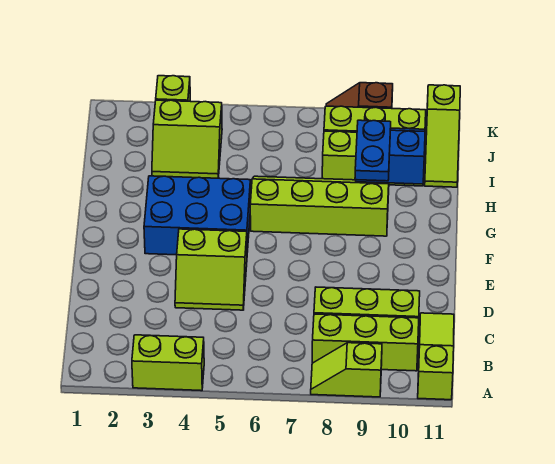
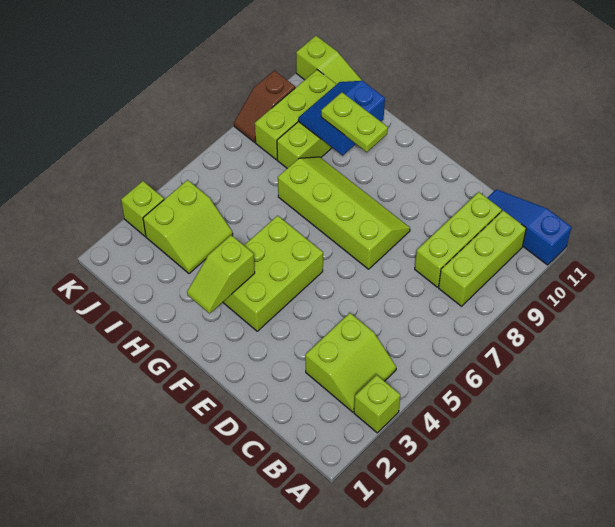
lime brick A3:A4 level 1 -> lime brick A3 level 1
lime slope A8:A9 level 1 top 9 -> lime slope G2:G3 level 2 top 3
lime slope A11:C11 level 1 top A -> blue slope A11:C11 level 1 top A
lime slope D4:E5 level 1 top E -> lime slope B3:C4 level 1 top C
blue brick F3:G5 level 1 -> lime brick F3:G5 level 1
lime slope G6:H9 level 1 top G -> lime slope E7:H8 level 1 top 7
blue plate G9:H9 level 3 -> lime plate G9:H9 level 3

